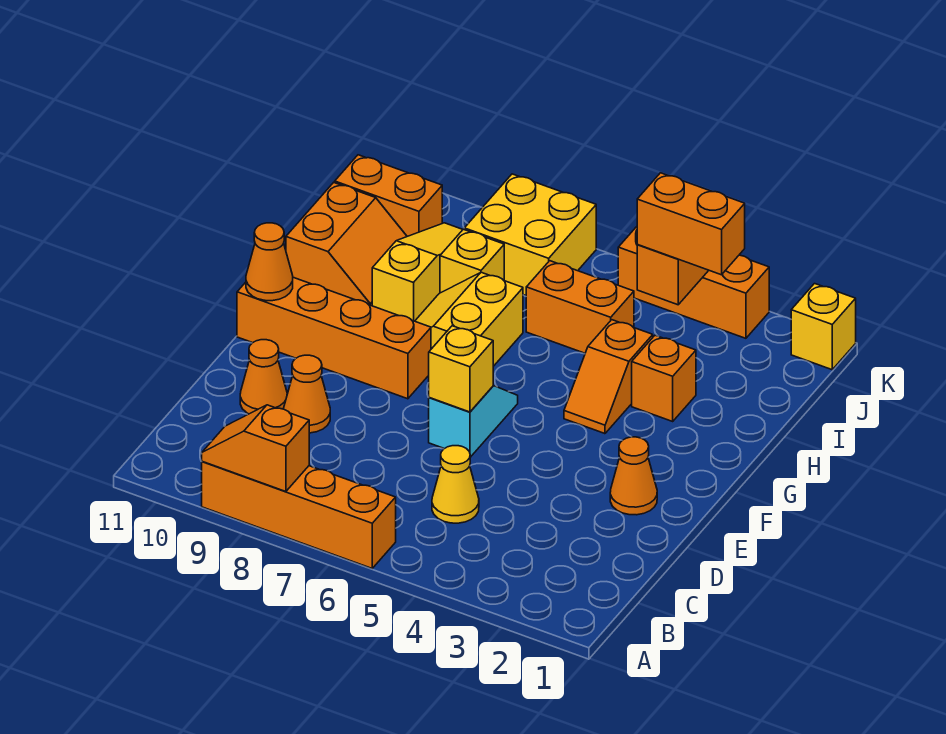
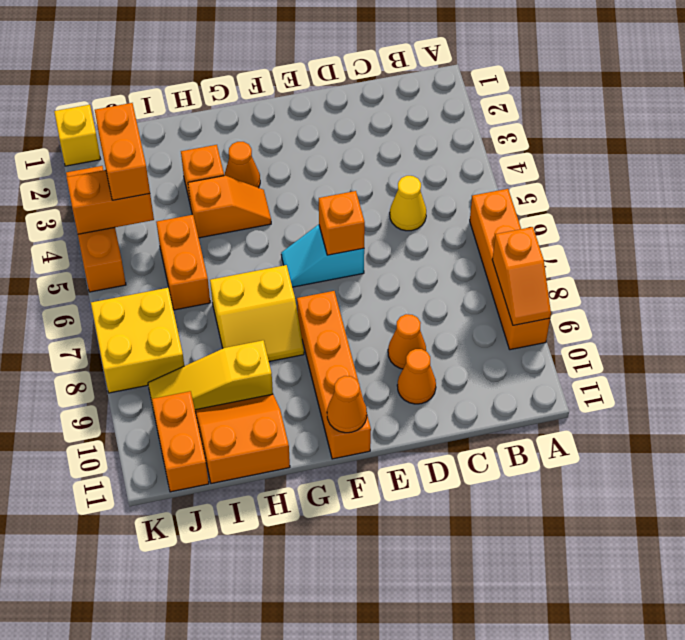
orange cone E2 level 1 -> orange cone G3 level 1
yellow brick E6 level 2 -> orange brick E6 level 2
yellow brick I8 level 1 -> none

